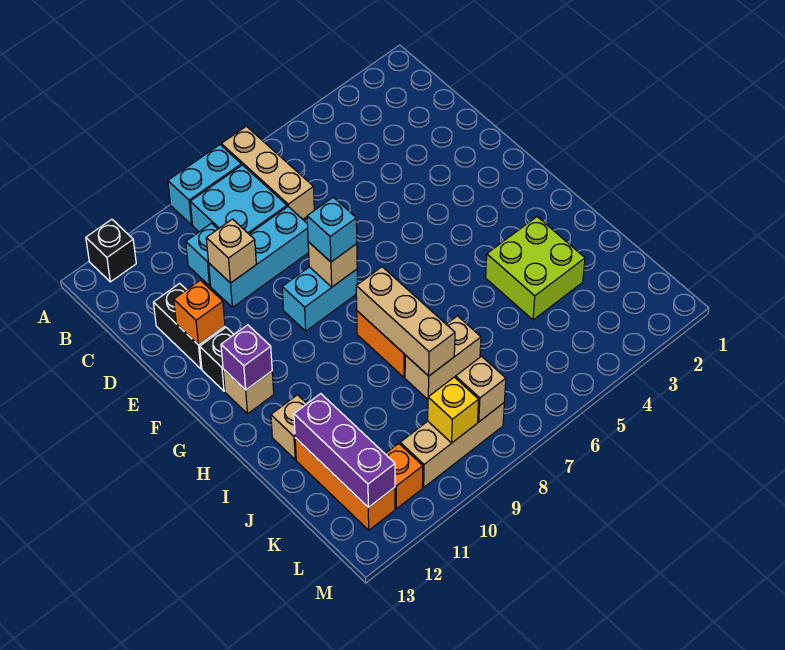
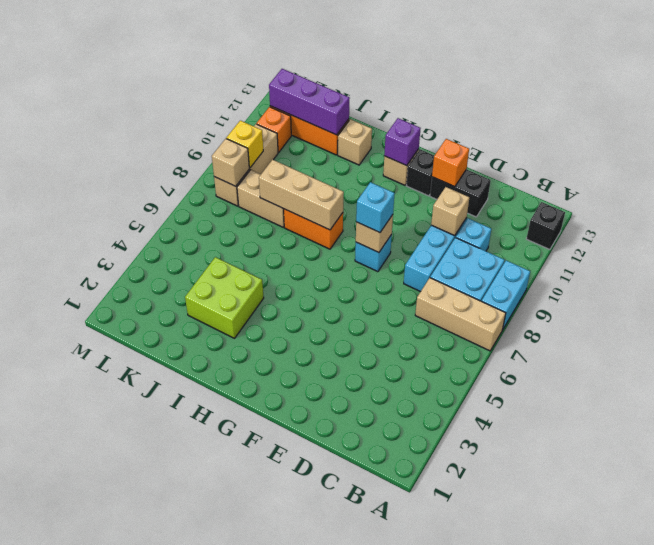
cyan brick F8:F9 level 1 -> cyan brick F8 level 1
tan brick J7:J8 level 1 -> tan brick J8:K8 level 1

